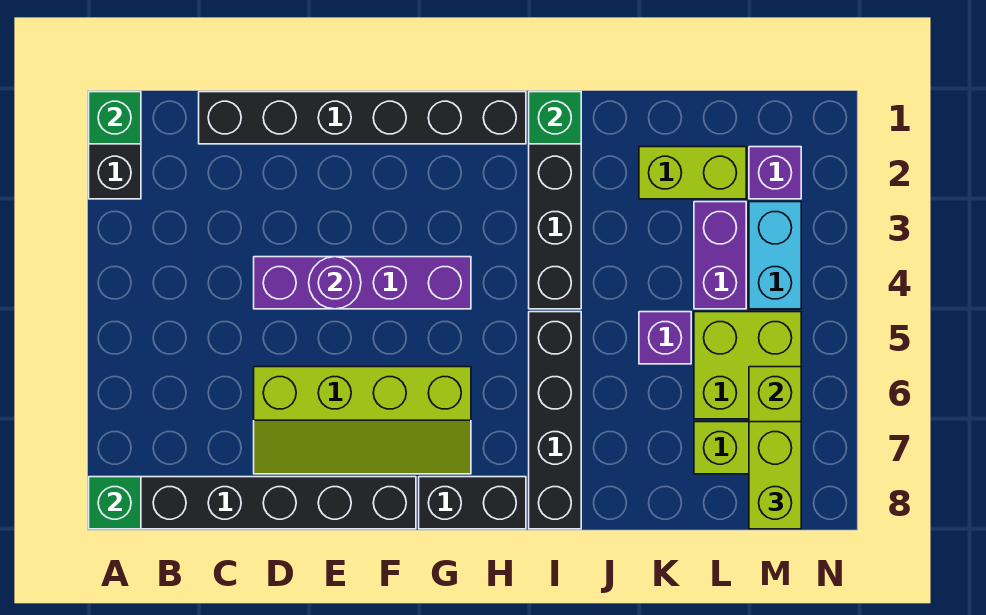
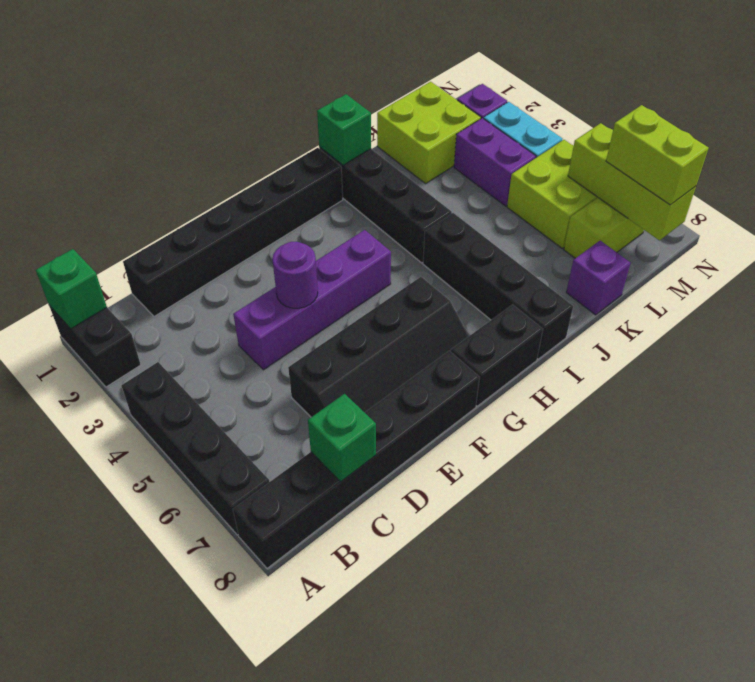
none -> black brick A4:A7 level 1
green brick A8 level 2 -> green brick C8 level 2
lime slope D6:G7 level 1 top 6 -> black slope D6:G7 level 1 top 6
lime brick K2:L2 level 1 -> lime brick K1:L2 level 1
purple brick K5 level 1 -> purple brick K8 level 1

